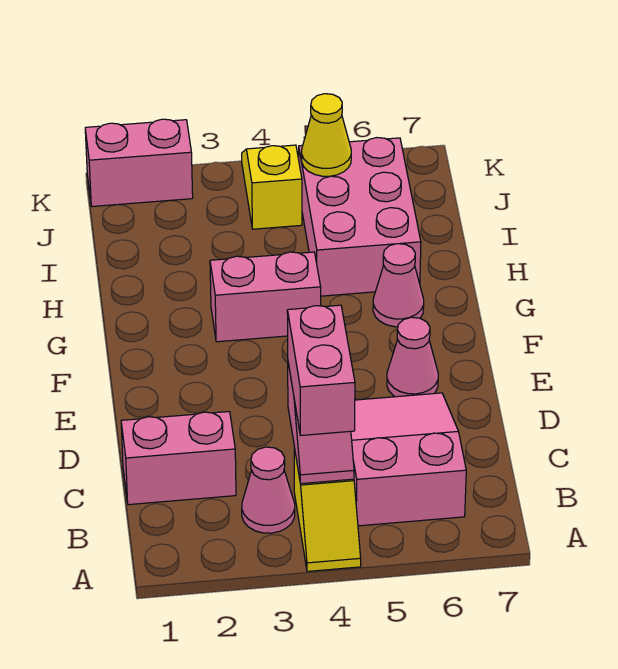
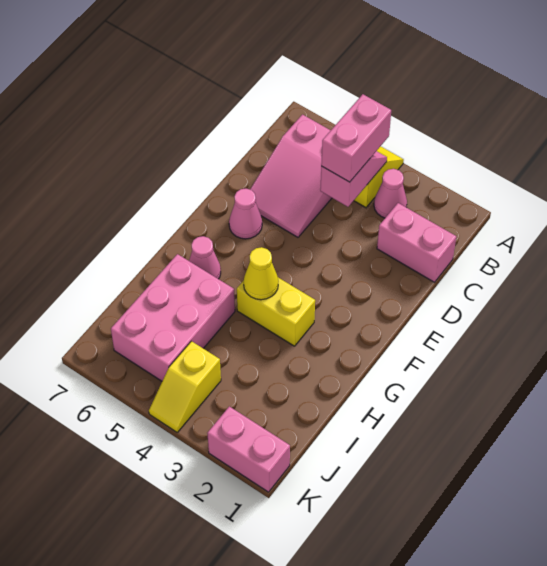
pink brick G3:G4 level 1 -> yellow brick G3:G4 level 1
yellow cone J5 level 2 -> yellow cone G4 level 2

